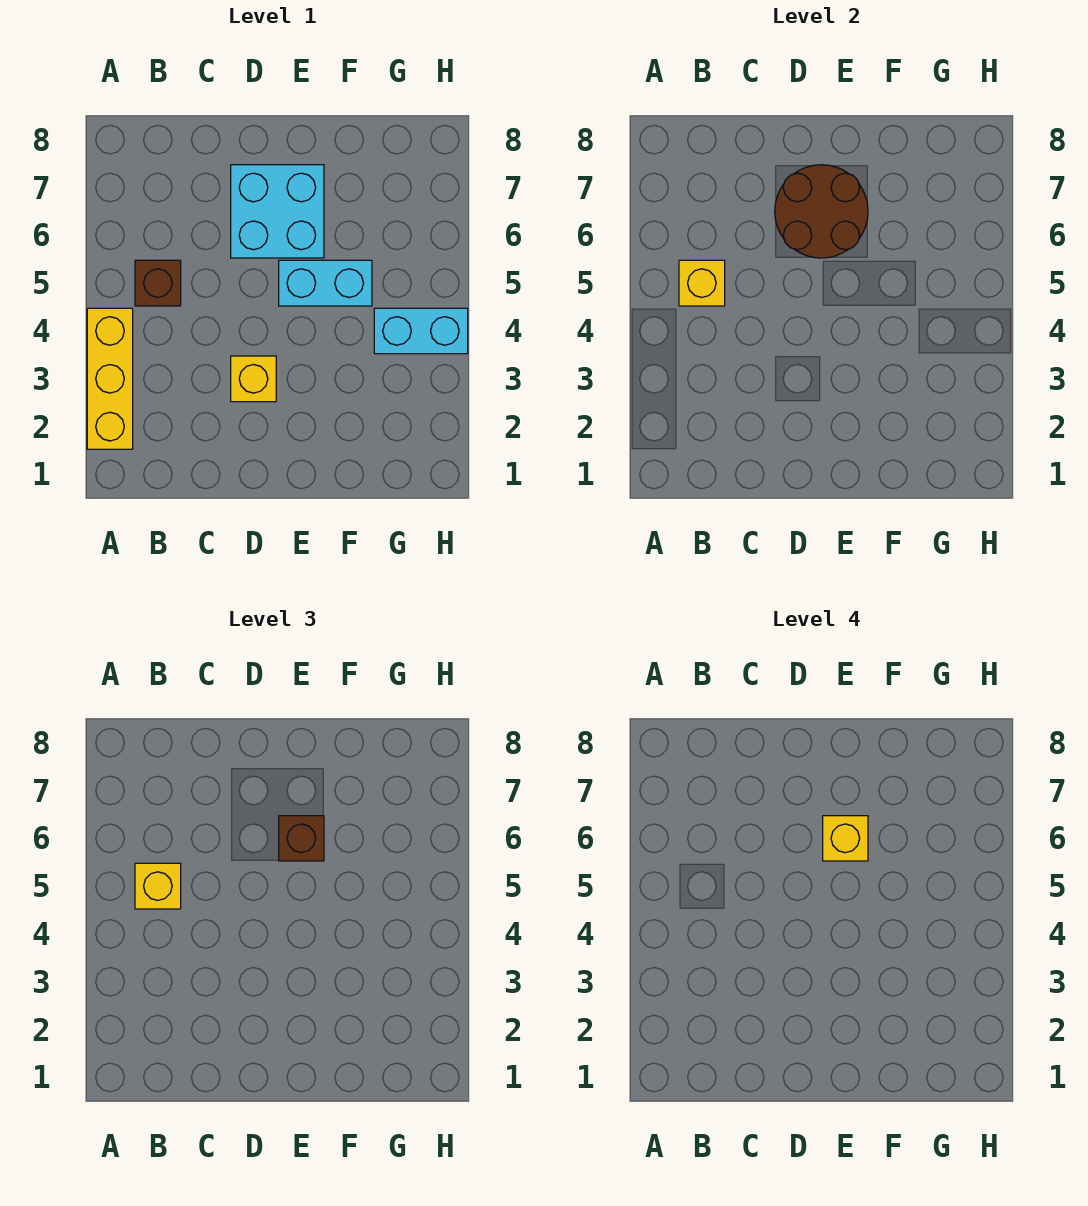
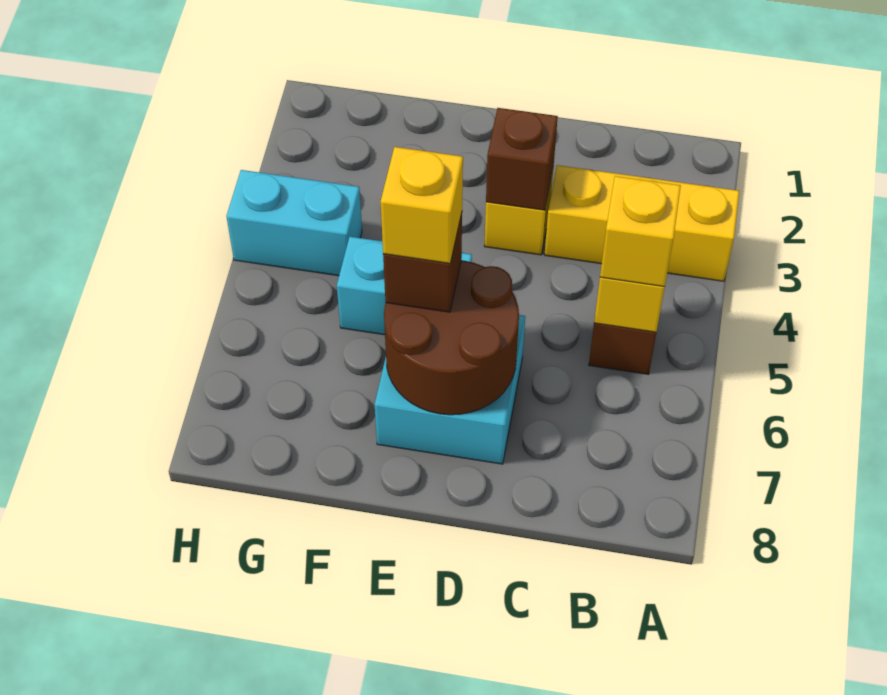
yellow brick A2:A4 level 1 -> yellow brick A3:C3 level 1
none -> brown brick D3 level 2

